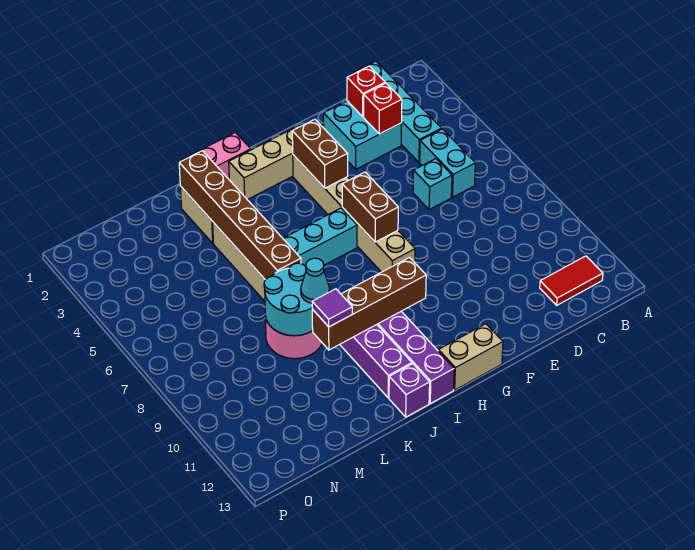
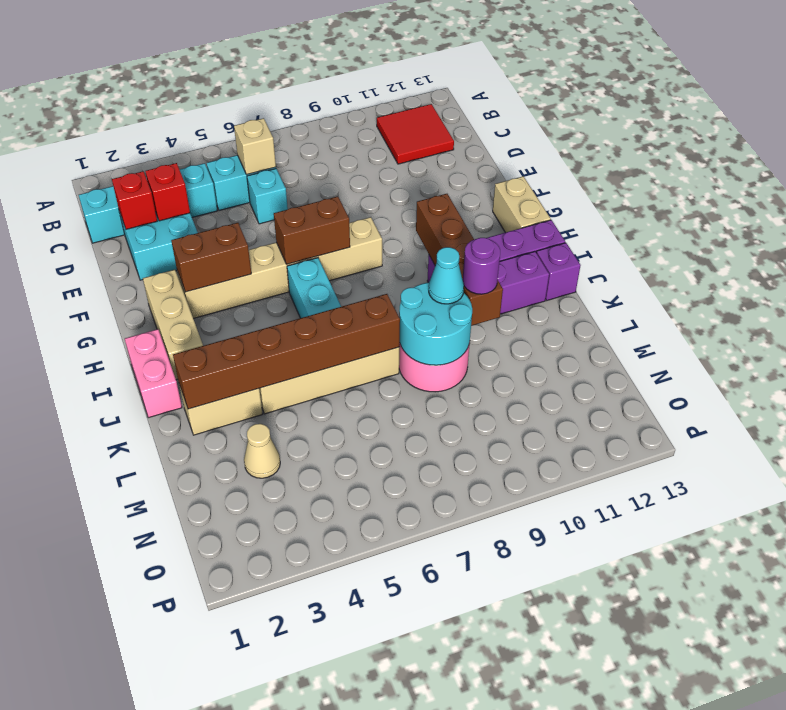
red tile B12:C12 level 1 -> red tile B11:C12 level 1
none -> tan brick C6 level 2
purple tile K10 level 3 -> purple round brick K10 level 3
none -> tan cone M3 level 1

